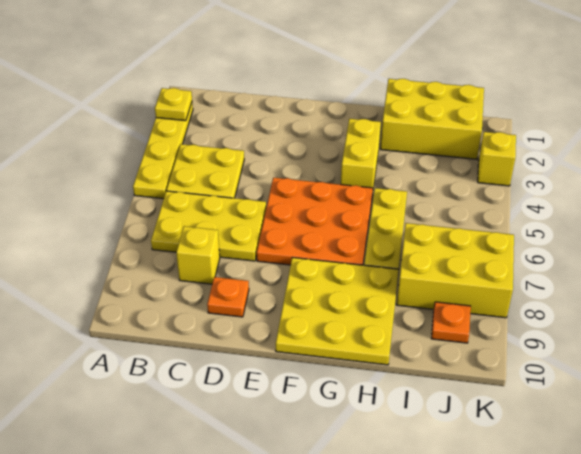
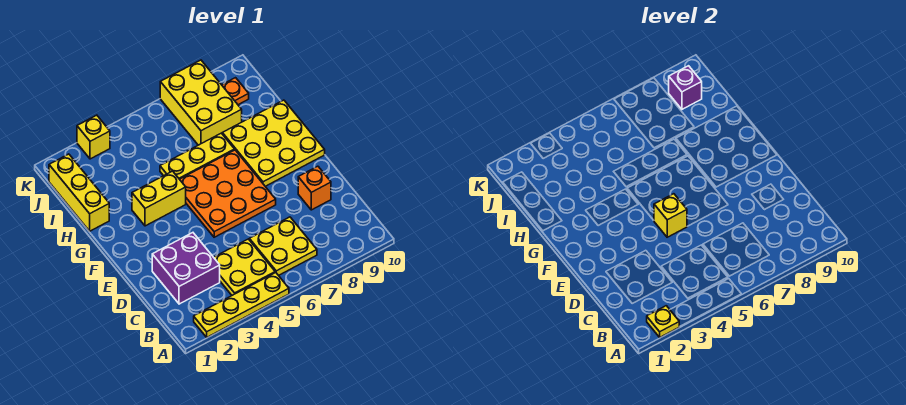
yellow plate B6:D7 level 1 -> yellow plate B6:C7 level 1
none -> purple brick C2:D3 level 1
yellow brick C8 level 1 -> yellow brick E5 level 2
orange plate D9 level 1 -> orange brick D9 level 1
yellow brick H1:J2 level 1 -> yellow brick H1:J1 level 1
none -> purple brick J9 level 2

